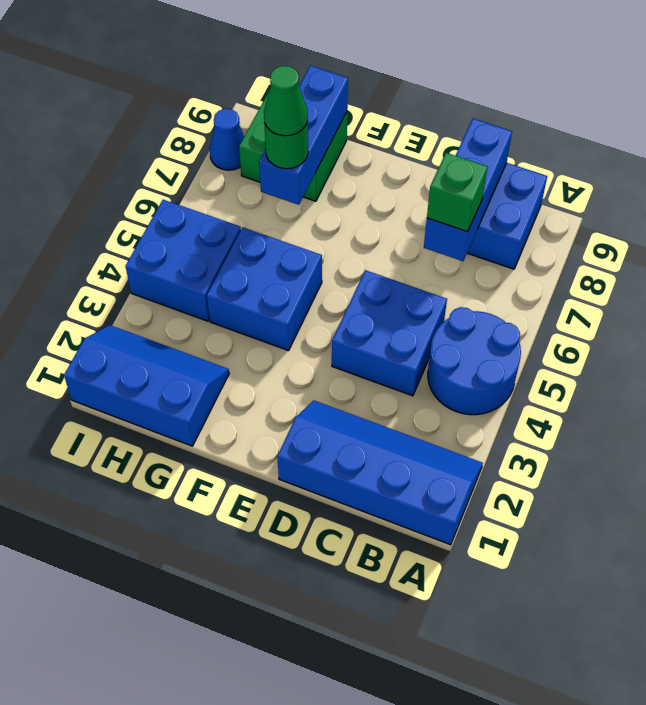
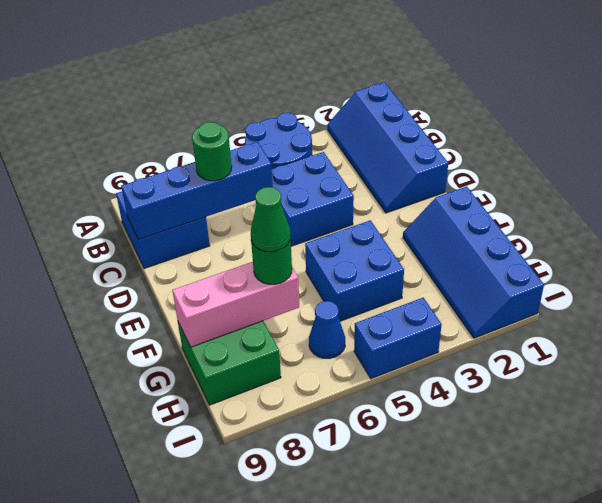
blue brick C7:C9 level 2 -> blue brick C6:C9 level 2
green brick C7 level 3 -> green round brick C7 level 3
blue slope G1:I2 level 1 top 1 -> blue slope F1:I2 level 1 top 1
blue brick G7:G9 level 2 -> pink brick G7:G9 level 2
blue brick H4:I5 level 1 -> blue brick I4:I5 level 1
blue cone I8 level 1 -> blue cone H6 level 1

